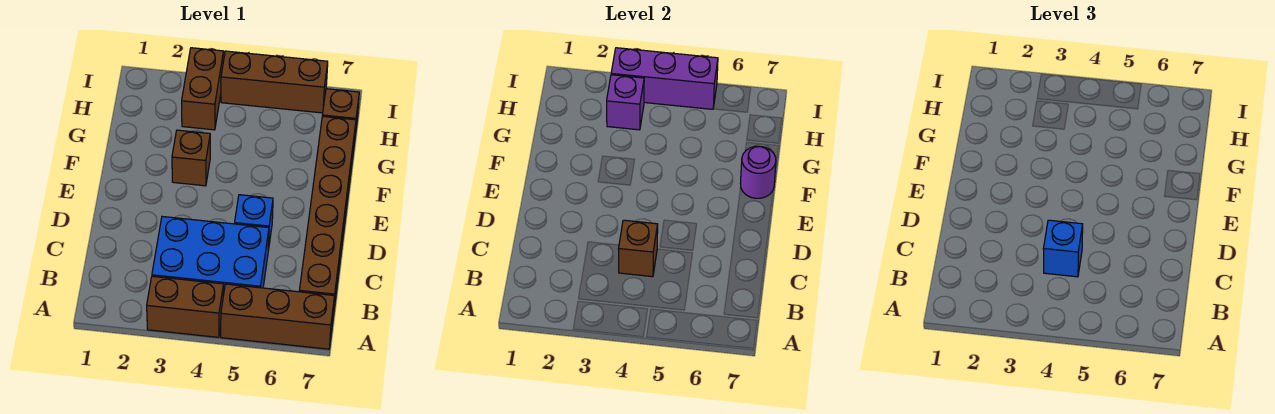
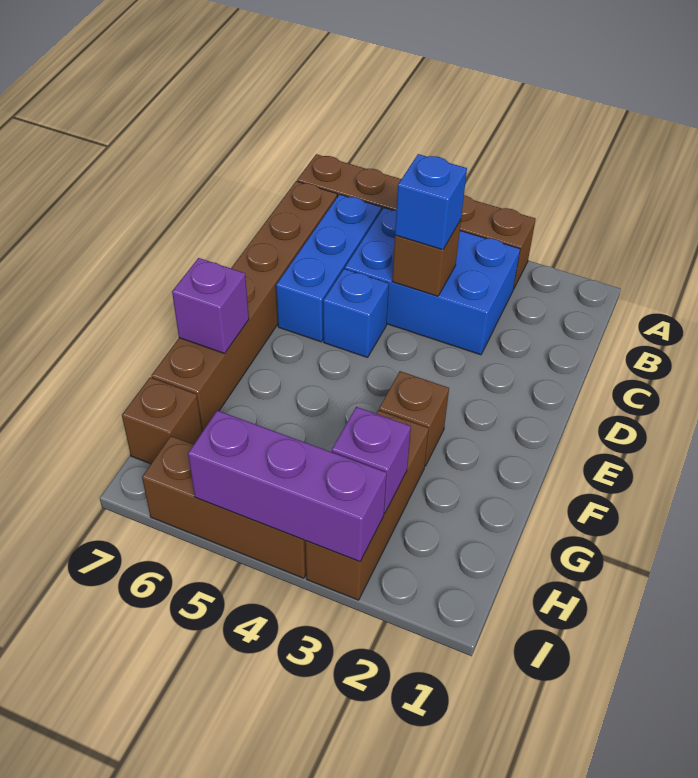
none -> blue brick B6:D6 level 1
purple round brick F7 level 2 -> purple brick F7 level 2
brown brick H3:I3 level 1 -> brown brick G3:I3 level 1

